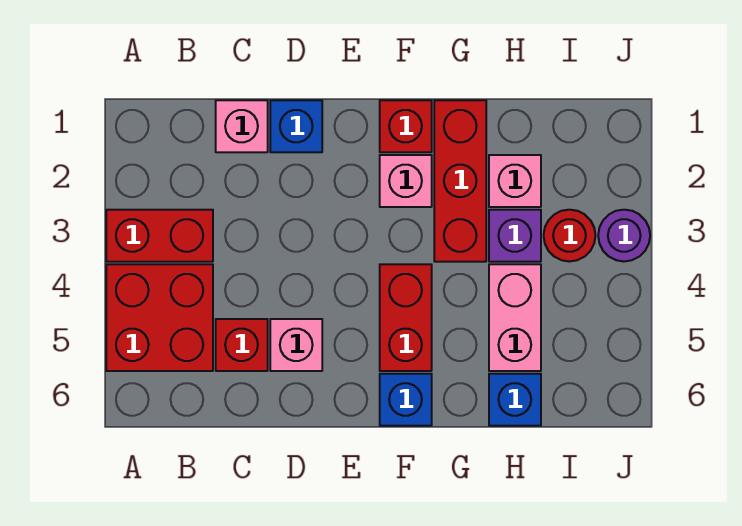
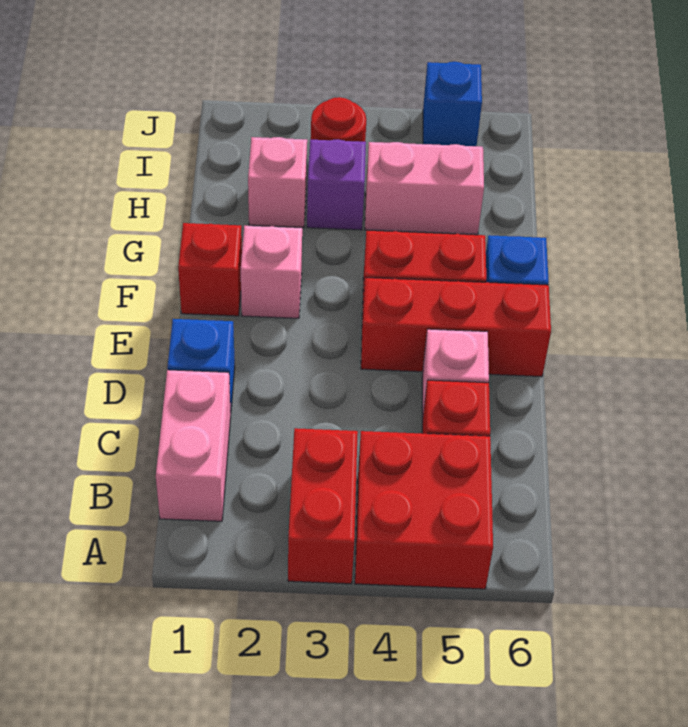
pink brick C1 level 1 -> pink brick B1:C1 level 1
red brick G1:G3 level 1 -> red brick E4:E6 level 1
blue brick H6 level 1 -> blue brick J5 level 1
purple round brick J3 level 1 -> none

